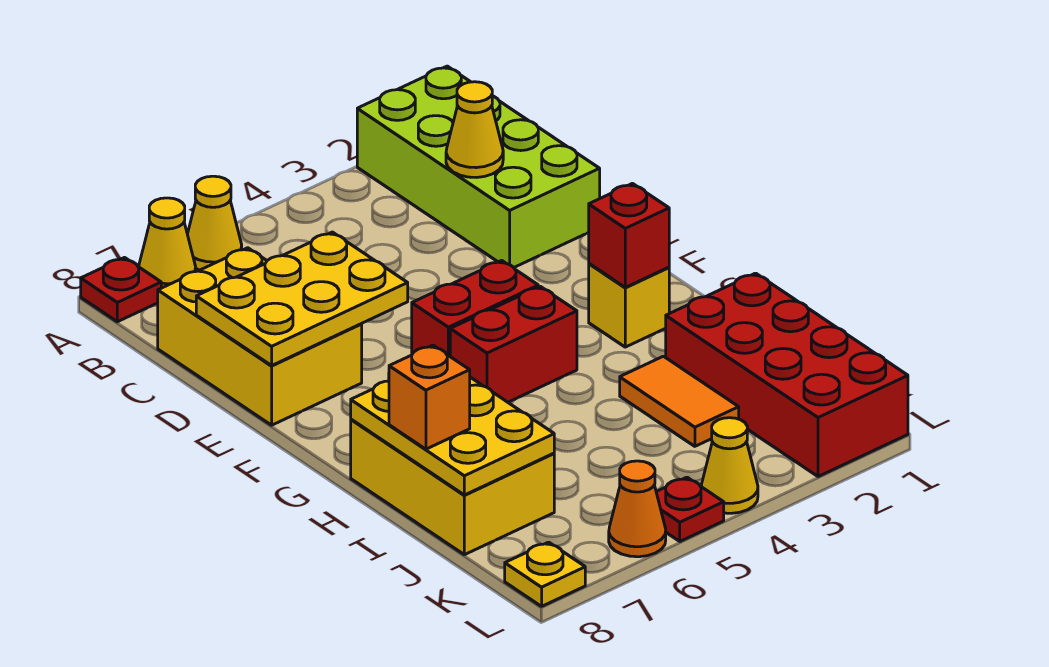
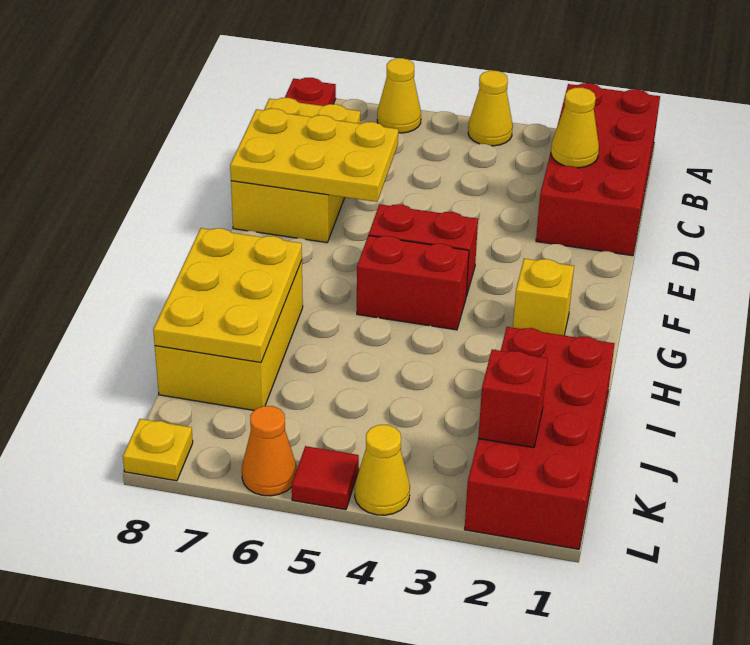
lime brick A1:D2 level 1 -> red brick A1:D2 level 1
yellow cone A7 level 1 -> yellow cone A4 level 1
red brick G2 level 2 -> red brick K2 level 2
orange tile I3:J3 level 1 -> none
orange brick I8 level 3 -> none
red plate L5 level 1 -> red tile L5 level 1

